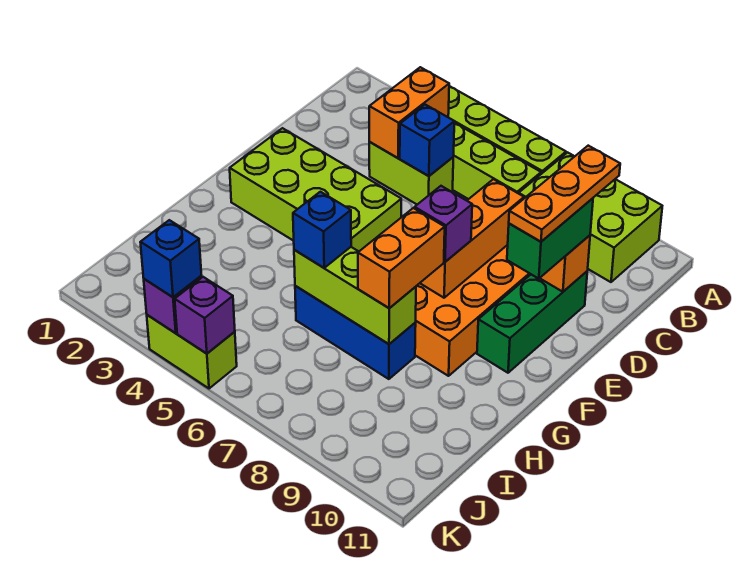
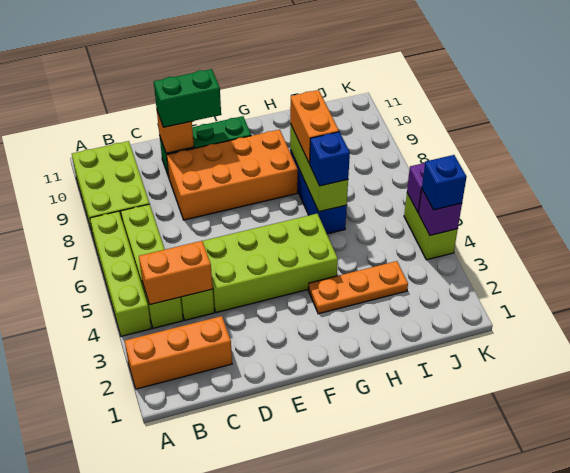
blue brick C5 level 2 -> none
orange plate C10:E10 level 4 -> orange plate G3:I3 level 1
orange brick D8:F8 level 2 -> orange brick A2:C2 level 1
lime brick E2:F5 level 1 -> lime brick D4:G5 level 1
purple brick F8 level 3 -> none
orange brick G8:H8 level 3 -> orange brick H7:H8 level 3

